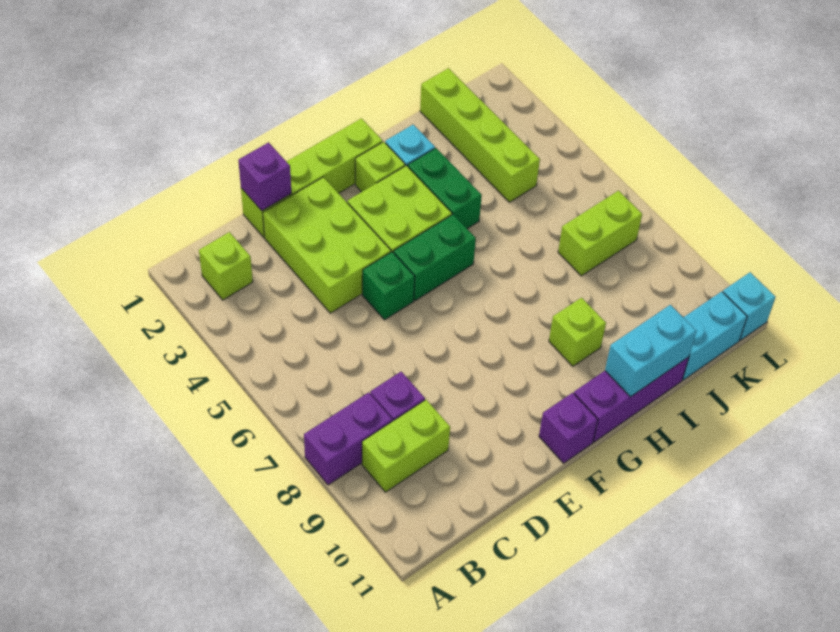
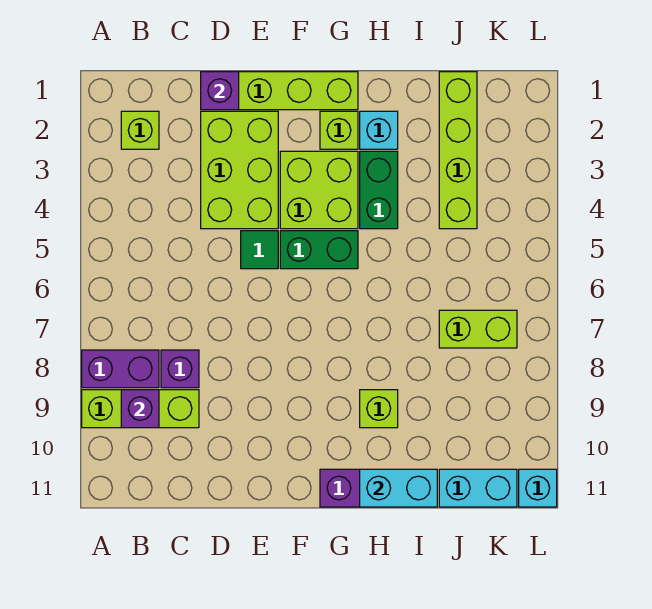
lime brick B9:C9 level 1 -> lime brick A9:C9 level 1
green brick E5 level 1 -> green tile E5 level 1
purple brick F11 level 1 -> purple brick B9 level 2

